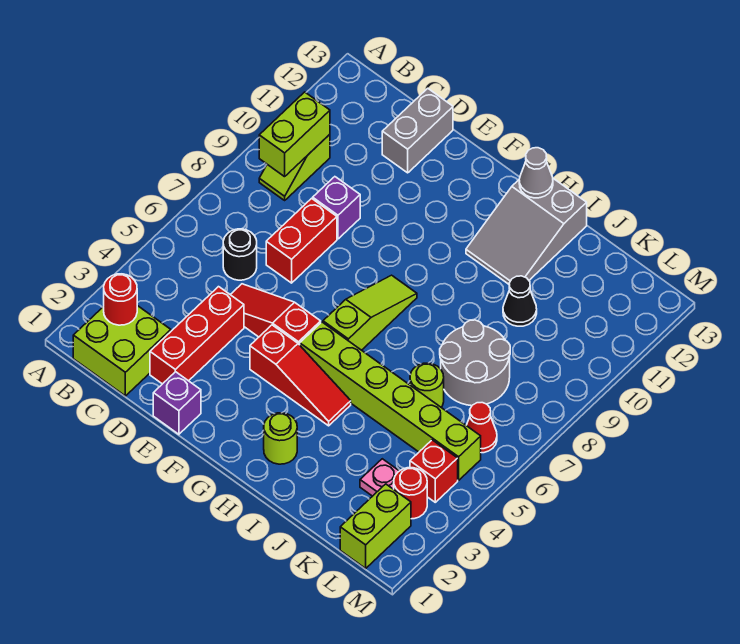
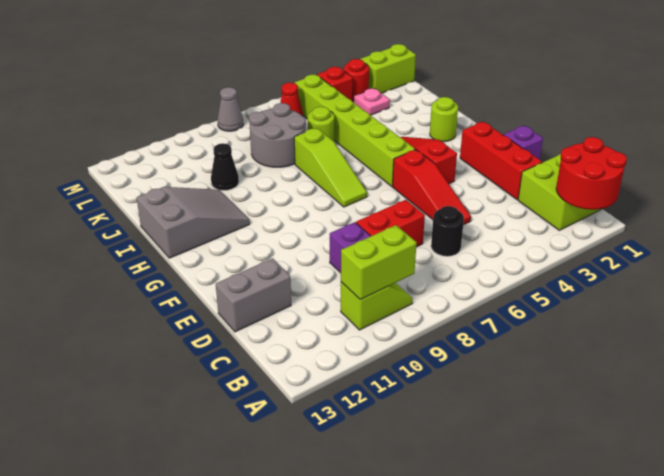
red round brick B2 level 2 -> red round brick A1:B2 level 2
red brick D2:D4 level 1 -> red brick D2:F2 level 1
lime slope G6:G8 level 1 top 6 -> lime slope G7:I7 level 1 top I
grey cone H13 level 2 -> grey cone M8 level 1

